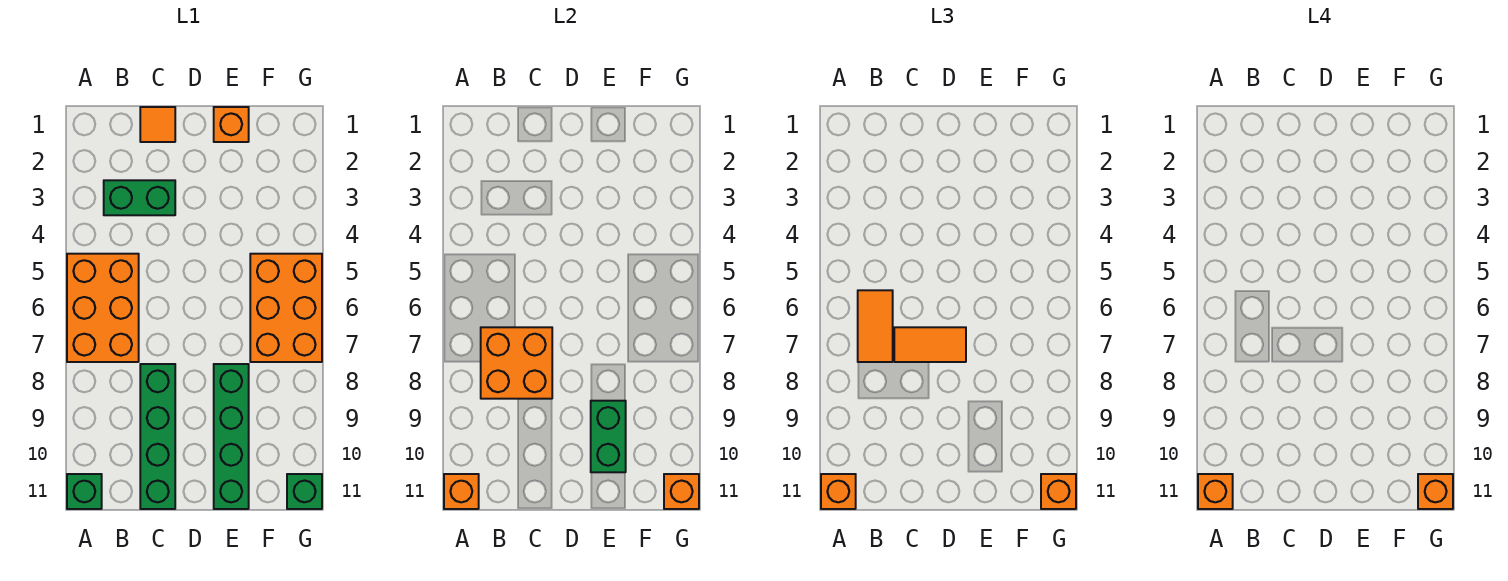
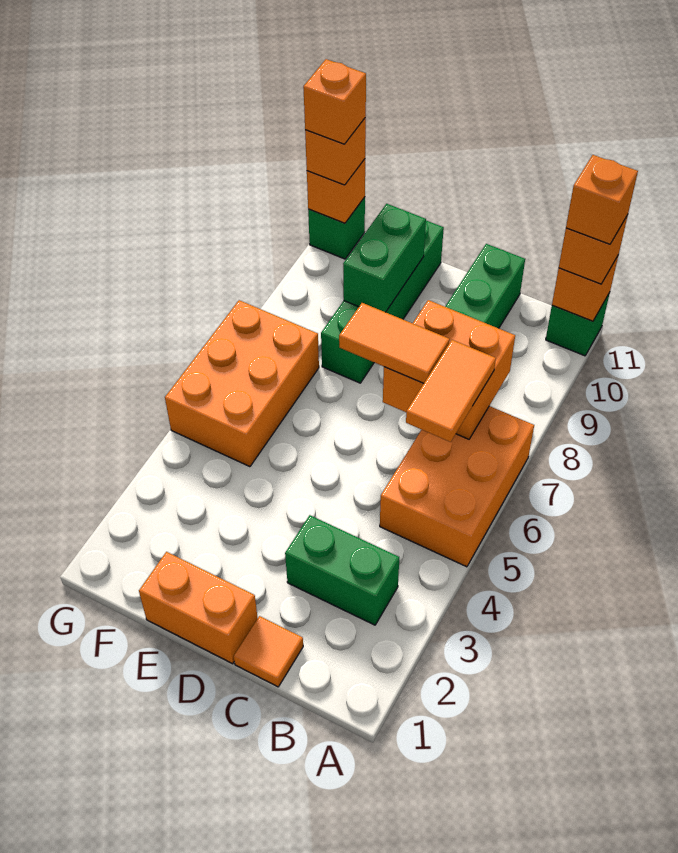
orange brick E1 level 1 -> orange brick D1:E1 level 1

